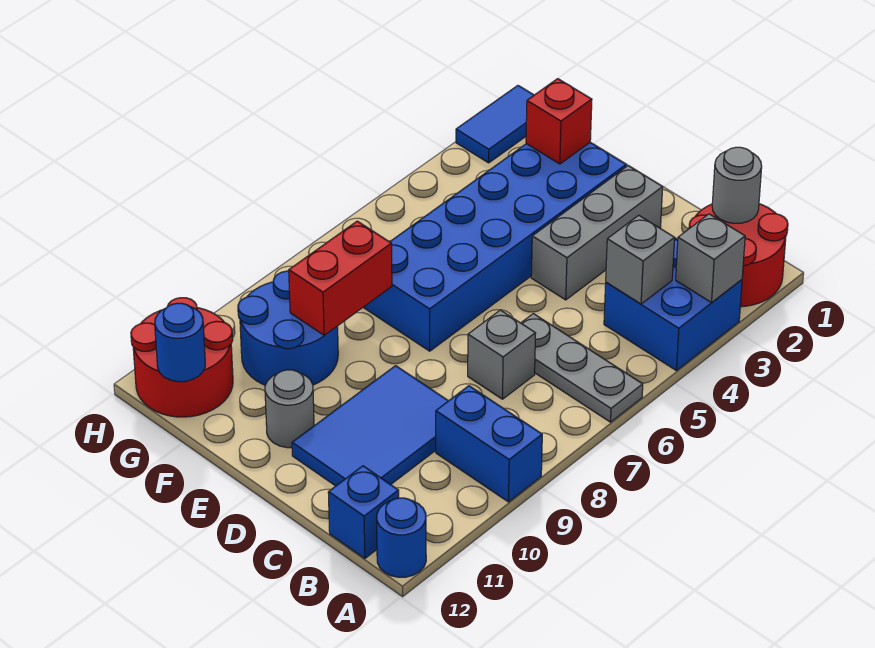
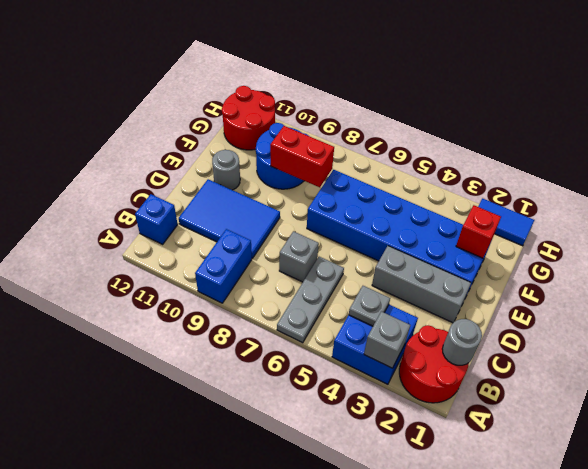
blue round brick A12 level 1 -> none
grey brick B4 level 2 -> grey plate B4 level 2
blue round brick G12 level 2 -> none

